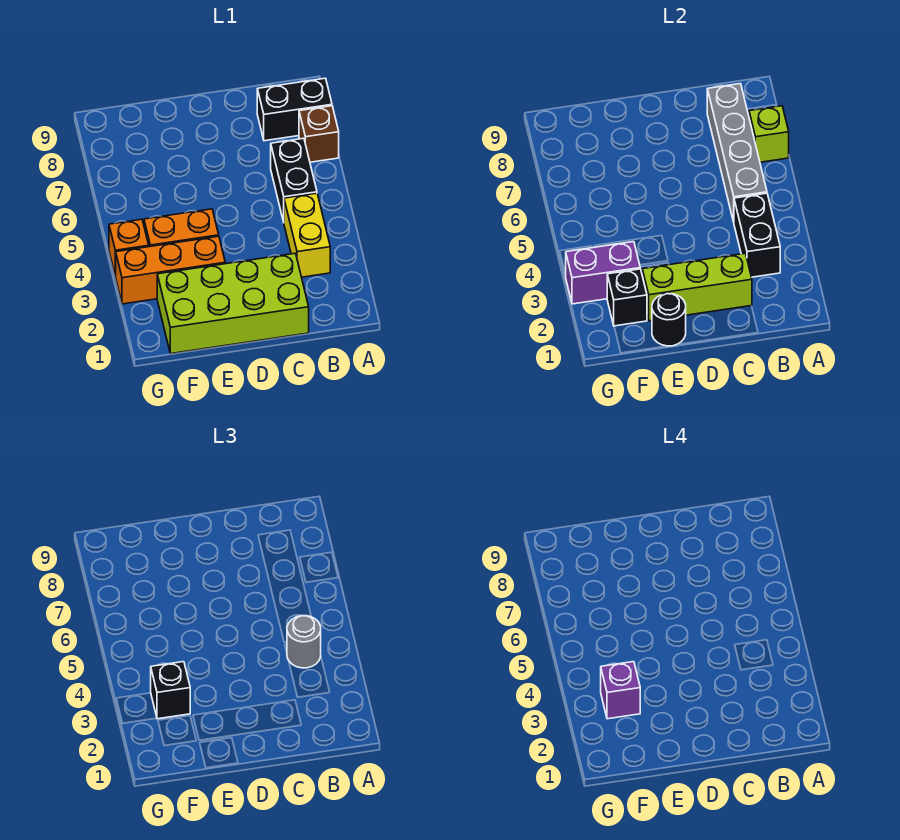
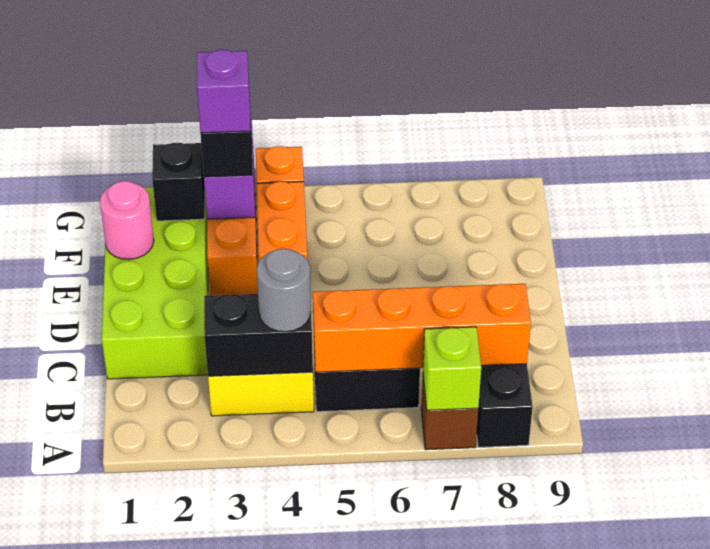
grey brick B5:B8 level 2 -> orange brick B5:B8 level 2
lime brick C2:E2 level 2 -> none
black round brick E1 level 2 -> pink round brick E1 level 2

